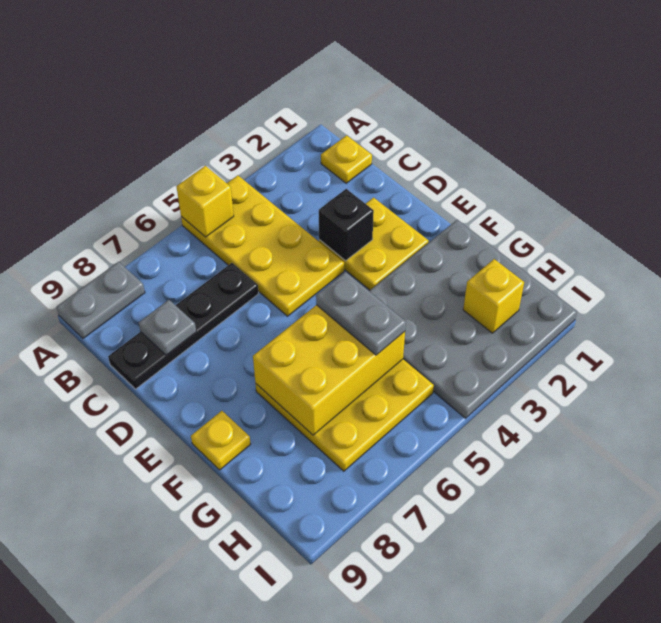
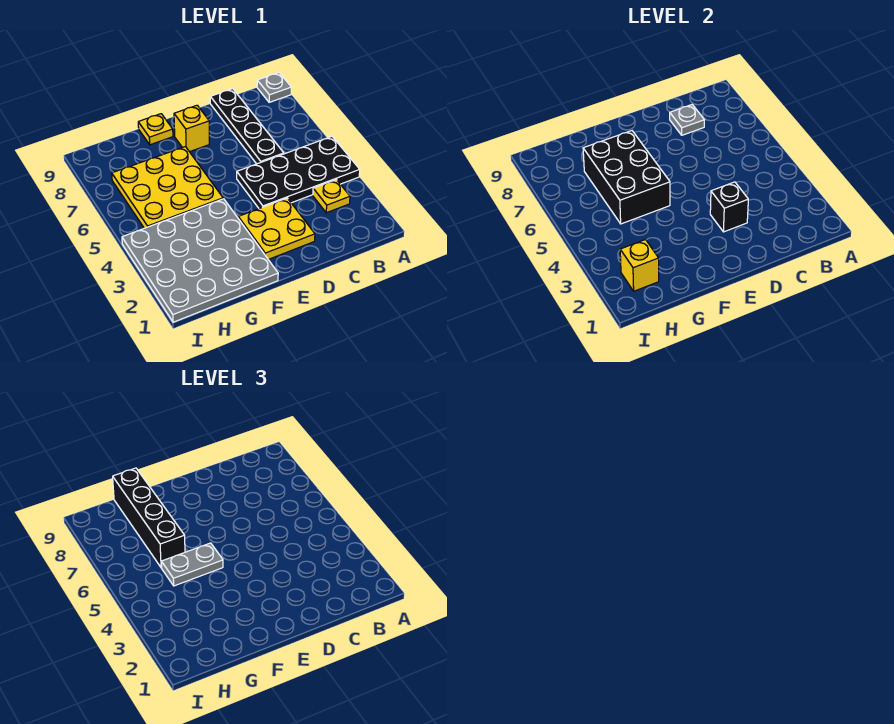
yellow plate A4:D5 level 1 -> black plate A4:D5 level 1
yellow brick A5 level 2 -> yellow brick E8 level 1
grey plate A8:A9 level 1 -> grey plate A9 level 1
yellow plate B1 level 1 -> yellow plate B3 level 1
yellow brick F5:G7 level 2 -> black brick F5:G7 level 2
none -> black brick G6:G9 level 3

